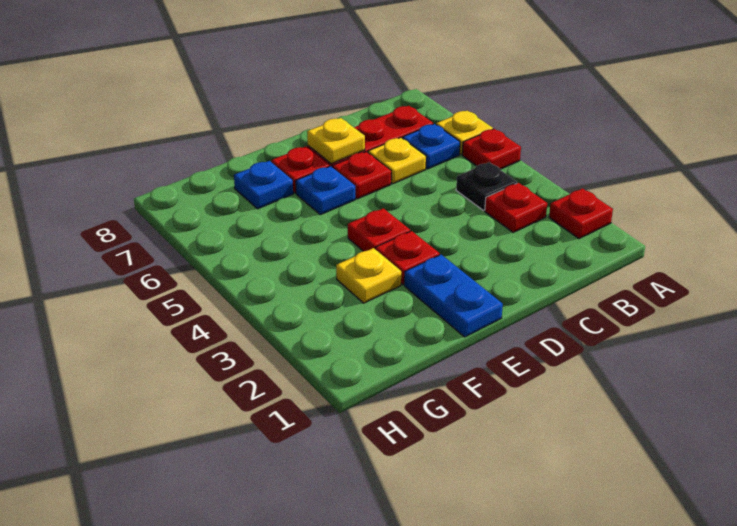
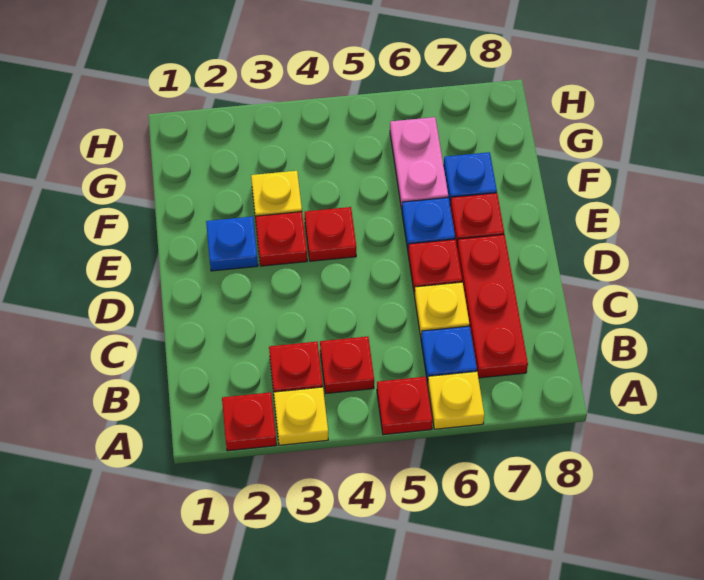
black plate B4 level 1 -> red plate B4 level 1
yellow plate D7 level 2 -> yellow plate A3 level 1
blue plate E1:E2 level 1 -> blue plate E2 level 1
none -> pink plate F6:G6 level 1

